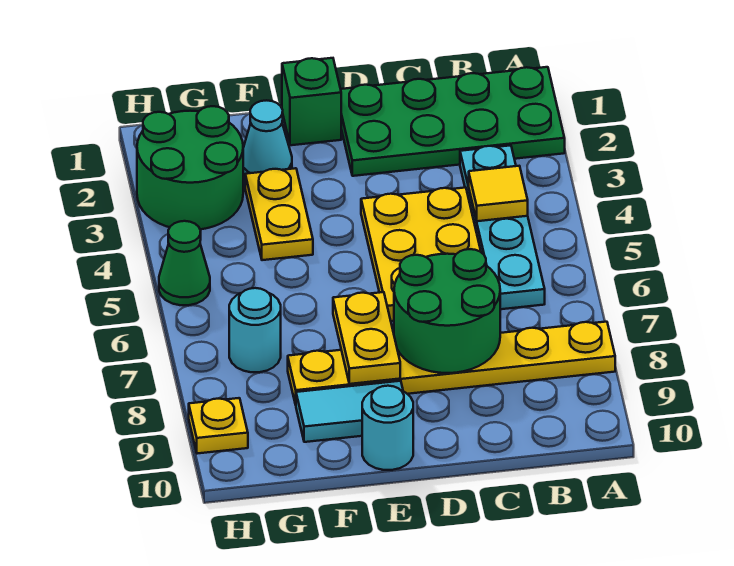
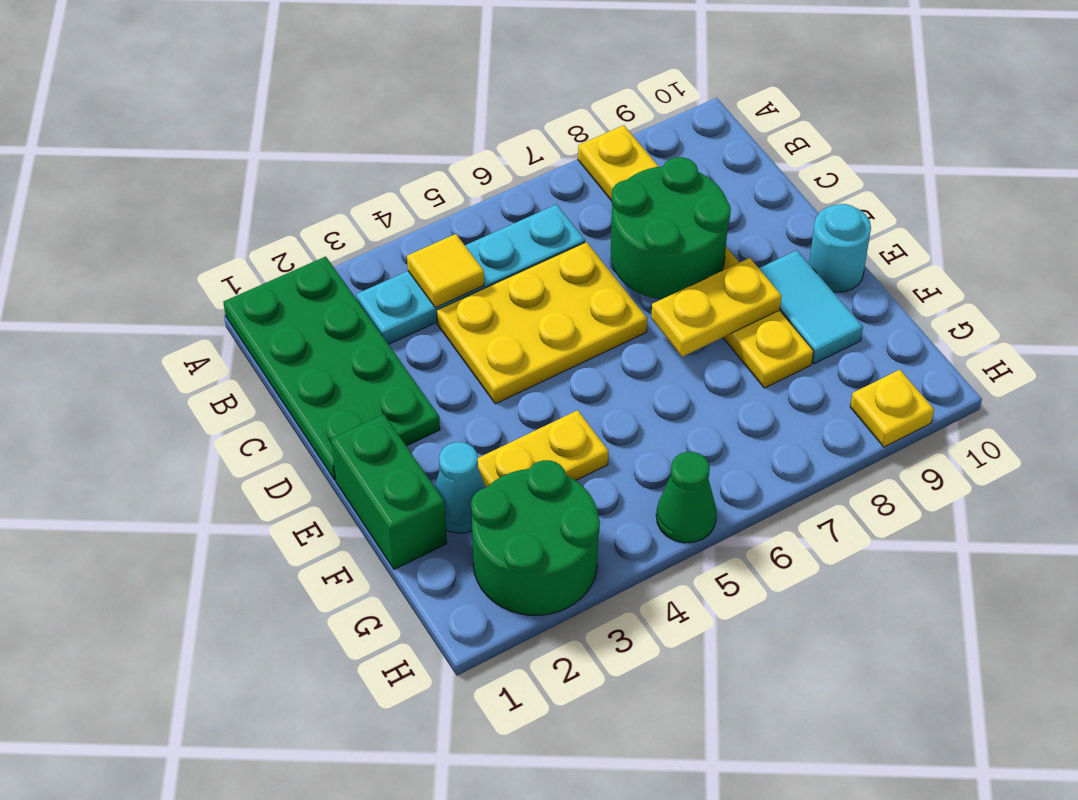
green brick E1 level 1 -> green brick E1:F1 level 1
cyan round brick G7 level 1 -> none

